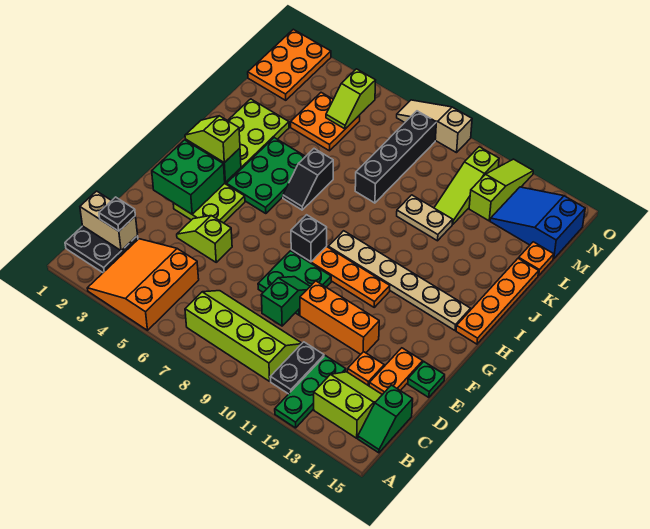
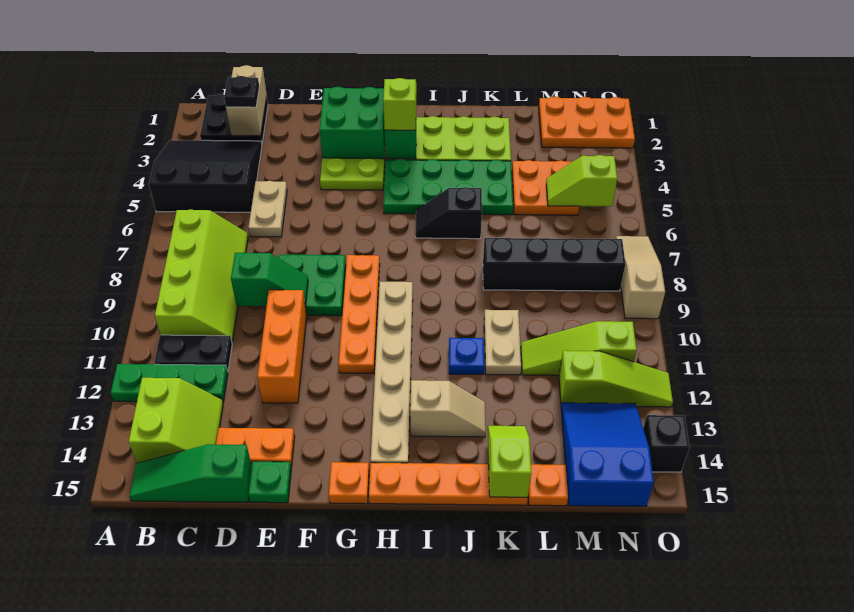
orange slope A3:C5 level 1 top 5 -> black slope A3:C5 level 1 top 5
green slope B15:C15 level 1 top C -> green slope B15:D15 level 1 top D
none -> tan plate D5:D6 level 1
orange plate D13 level 1 -> orange plate G15 level 1
lime slope E4:E5 level 1 top 5 -> lime slope K14:K15 level 2 top 15
black brick G8 level 2 -> black brick O14 level 1
green plate H4:J5 level 1 -> green plate H4:K5 level 1
none -> tan slope I13:J13 level 1 top I
none -> blue plate J11 level 1

